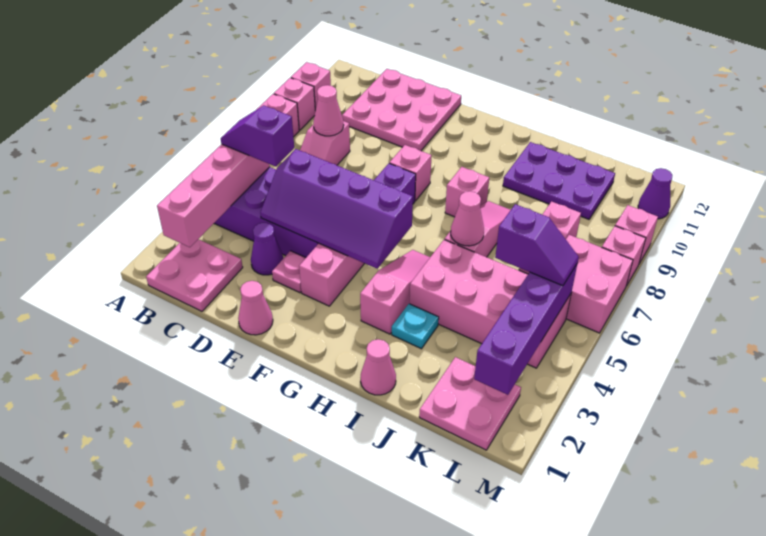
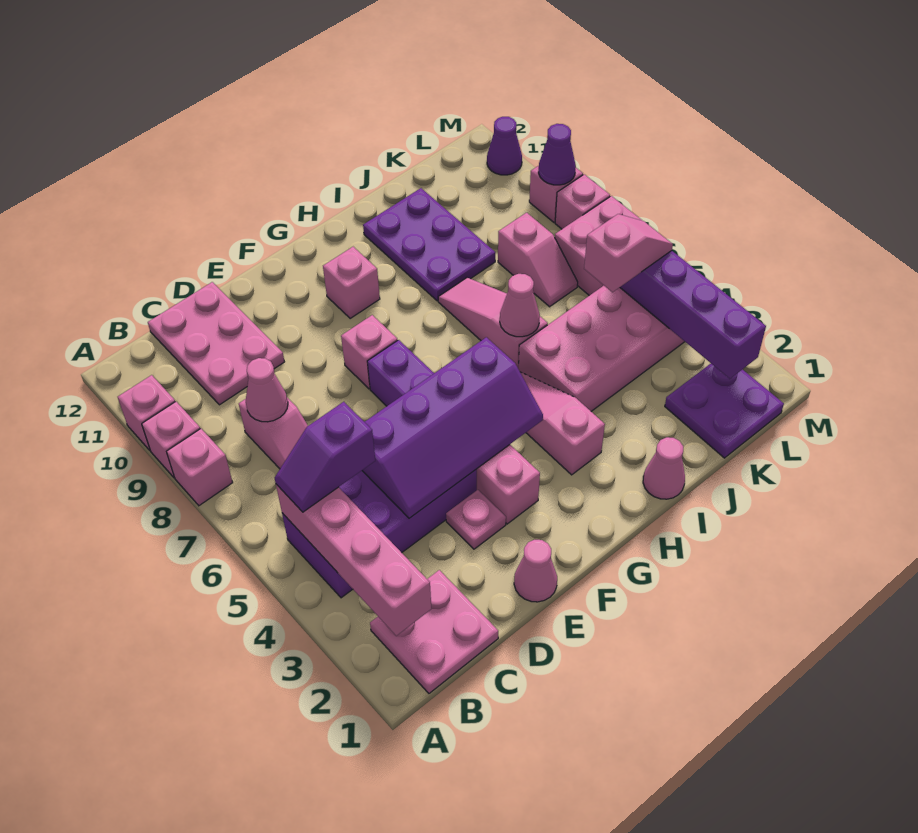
pink plate C10:E12 level 1 -> pink plate C10:D12 level 1
purple cone D3 level 1 -> purple cone M9 level 2
pink brick H8 level 1 -> pink brick G10 level 1
cyan plate I3 level 1 -> none
purple plate I10:K11 level 1 -> purple plate I9:J11 level 1
pink plate K1:L2 level 1 -> purple plate K1:L2 level 1
purple slope K5:L5 level 3 top K -> pink slope K5:L5 level 3 top K

